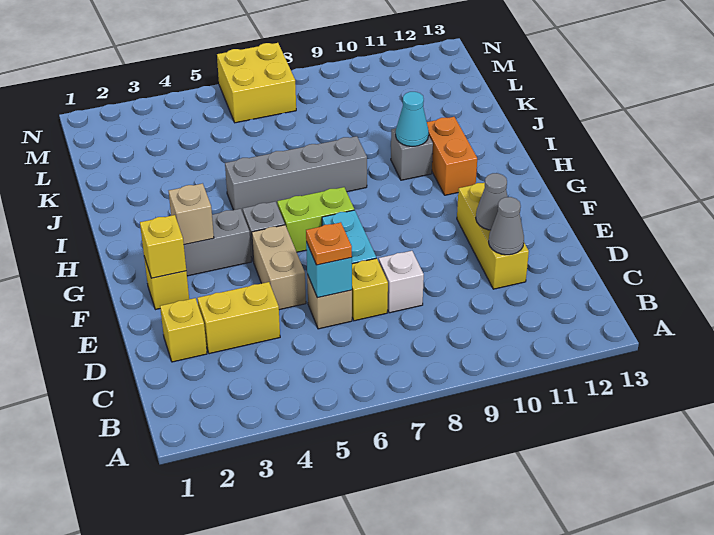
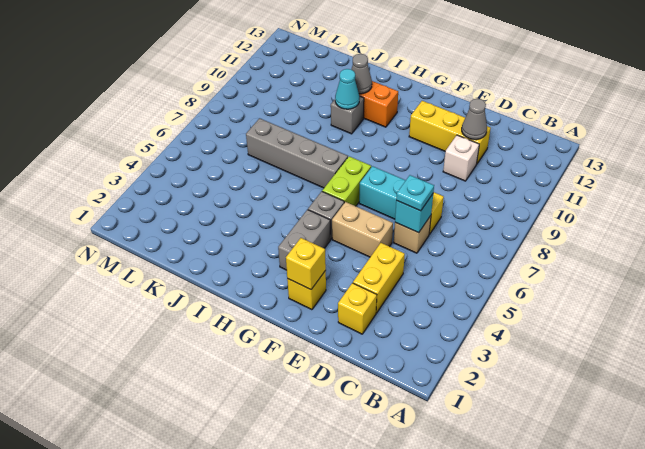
orange plate D6 level 3 -> cyan plate D6 level 3
white brick D8 level 1 -> white brick D10 level 1
grey cone E11 level 2 -> grey cone I11 level 2
tan brick G3 level 2 -> none
grey brick I5:I8 level 1 -> grey brick H7:K7 level 1
yellow brick M6:N7 level 1 -> none

